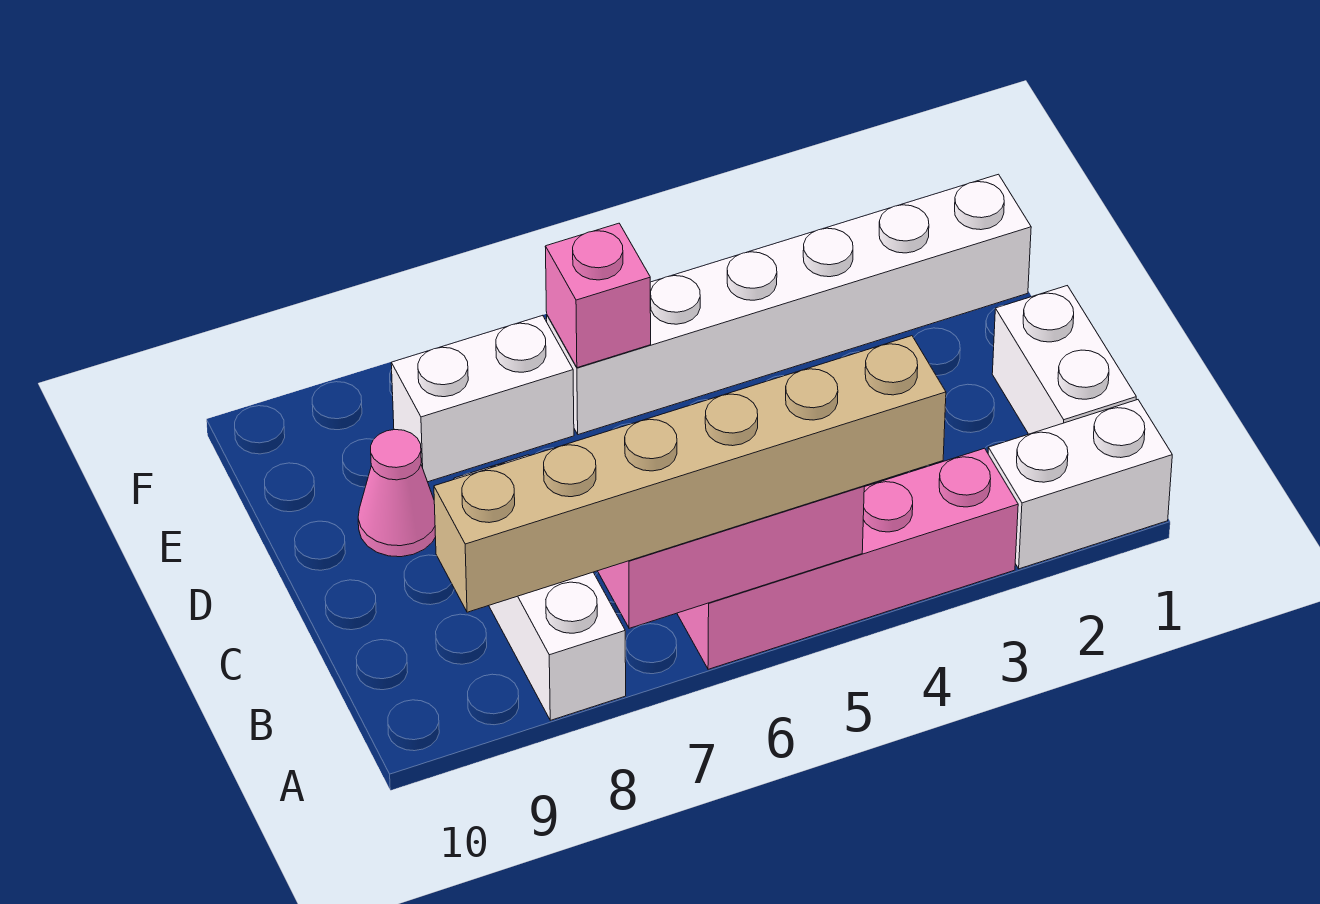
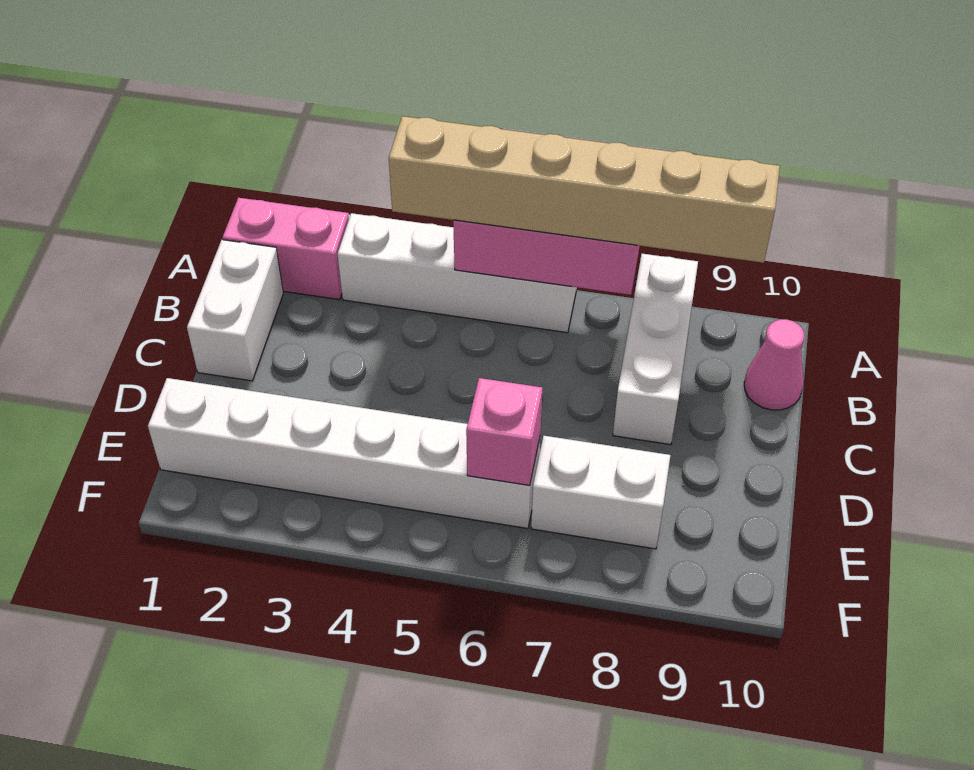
white brick A1:A2 level 1 -> pink brick A1:A2 level 1
pink brick A3:A6 level 1 -> white brick A3:A6 level 1
pink cone D9 level 1 -> pink cone B10 level 1

